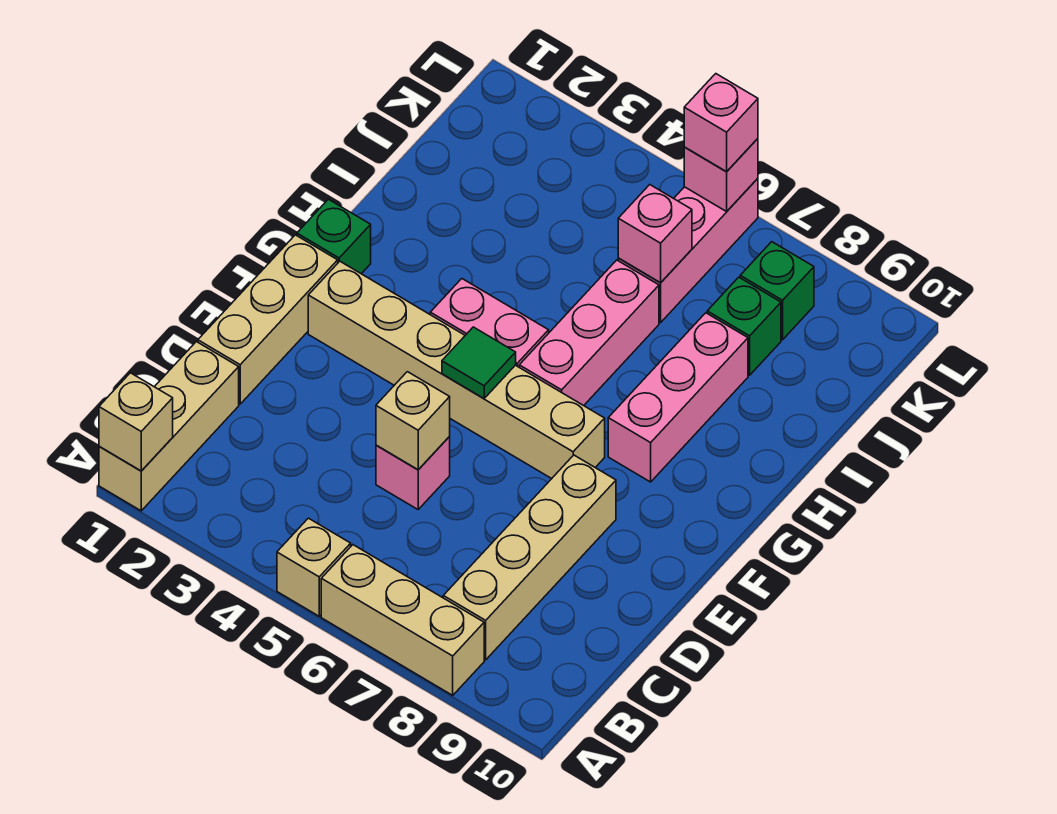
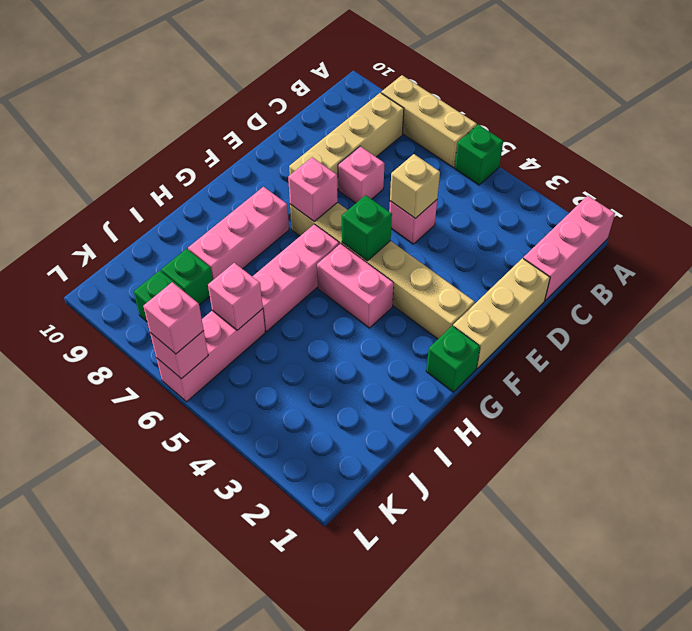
tan brick A1:C1 level 1 -> pink brick A1:C1 level 1
tan brick A1 level 2 -> none
tan brick A5 level 1 -> green brick A5 level 1
none -> pink brick D7 level 1
green tile F5 level 2 -> green brick F5 level 2
none -> pink brick F7 level 2

